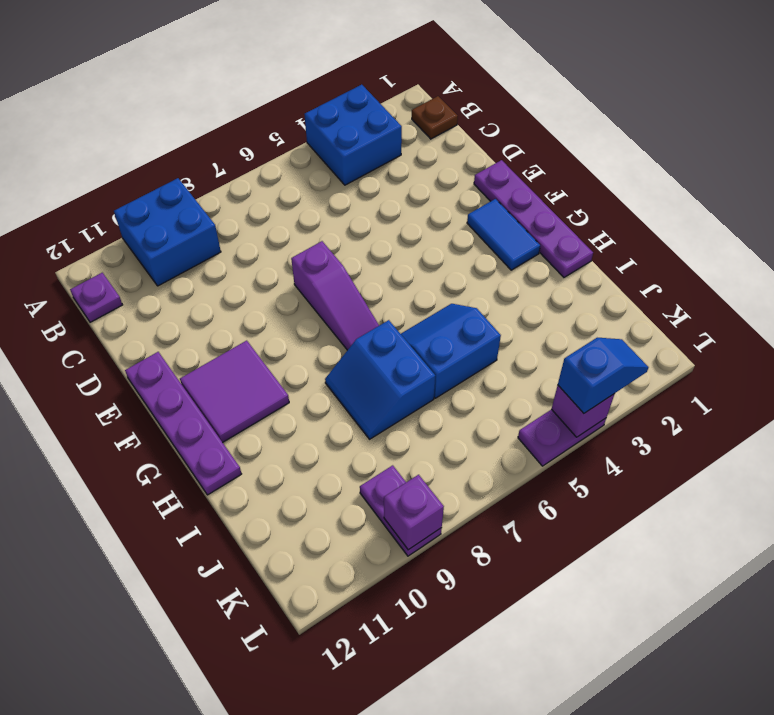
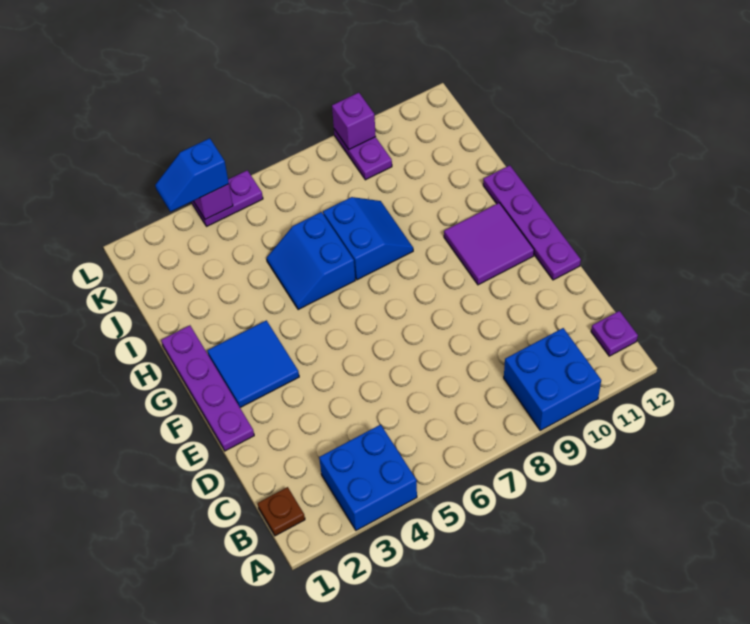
purple slope E7:G7 level 1 top E -> none
blue tile F2:G2 level 1 -> blue tile F2:G3 level 1
blue slope H5:I6 level 1 top I -> blue slope H5:I6 level 1 top 6

